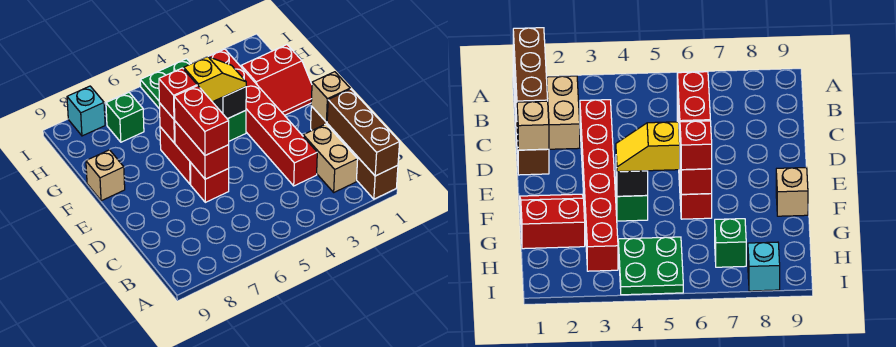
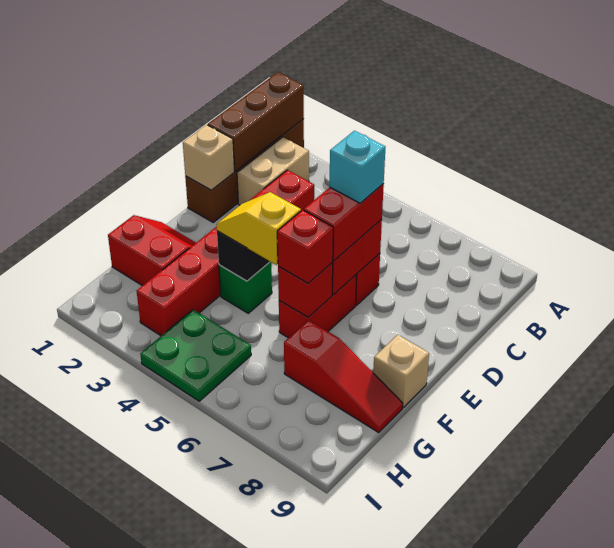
none -> red slope G7:G9 level 1 top 7
green brick H7 level 1 -> none
cyan brick I8 level 1 -> cyan brick D6 level 4

